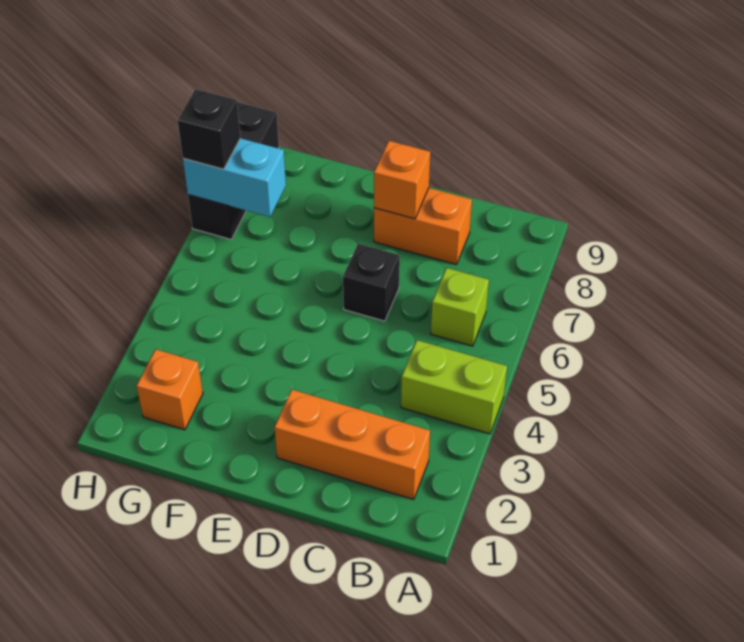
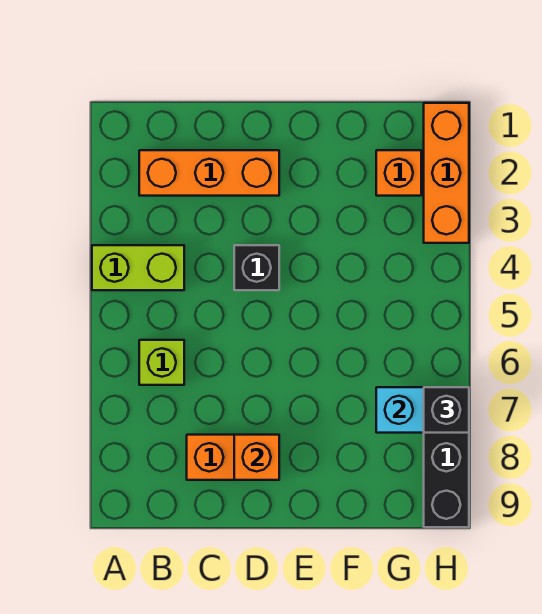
black brick D6 level 1 -> black brick D4 level 1
none -> orange brick H1:H3 level 1

